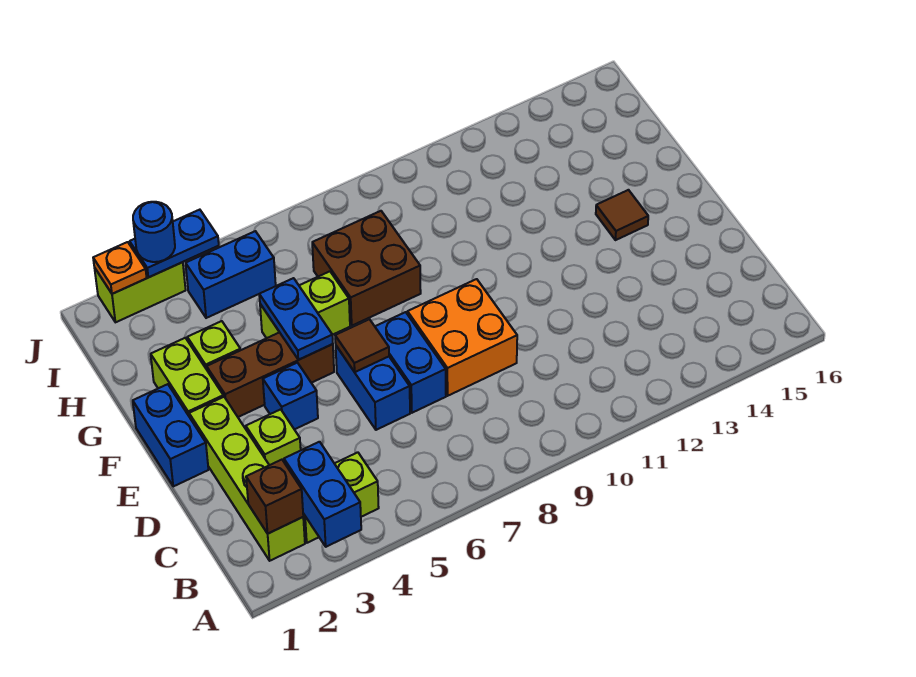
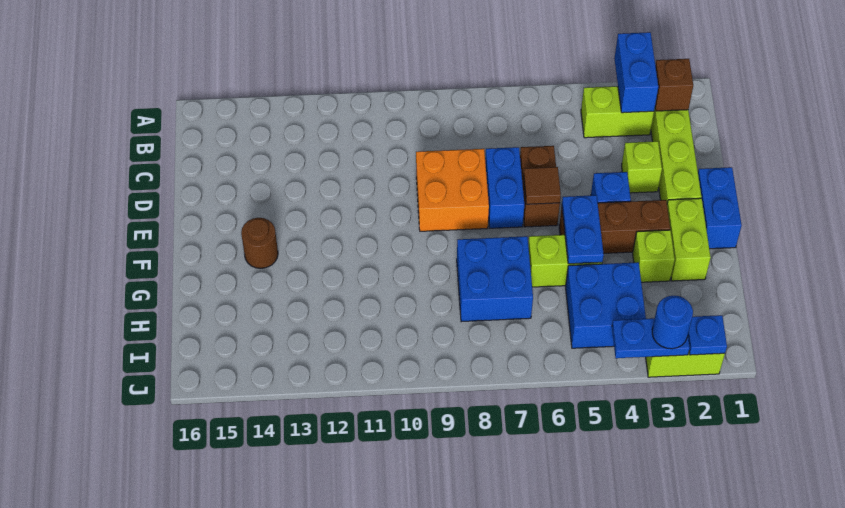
blue brick D6:E6 level 1 -> brown brick D6:E6 level 1
brown tile F14 level 1 -> brown round brick F14 level 1
brown brick G7:H8 level 1 -> blue brick G7:H8 level 1
blue brick I4:I5 level 1 -> blue brick H4:I5 level 1
orange plate J2 level 2 -> blue plate J2 level 2

